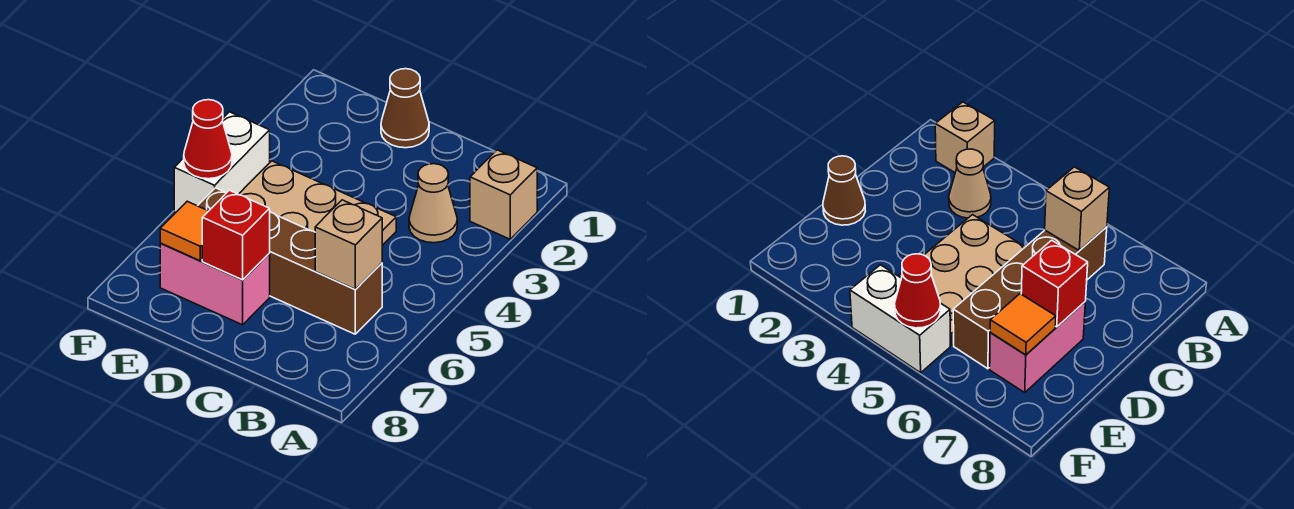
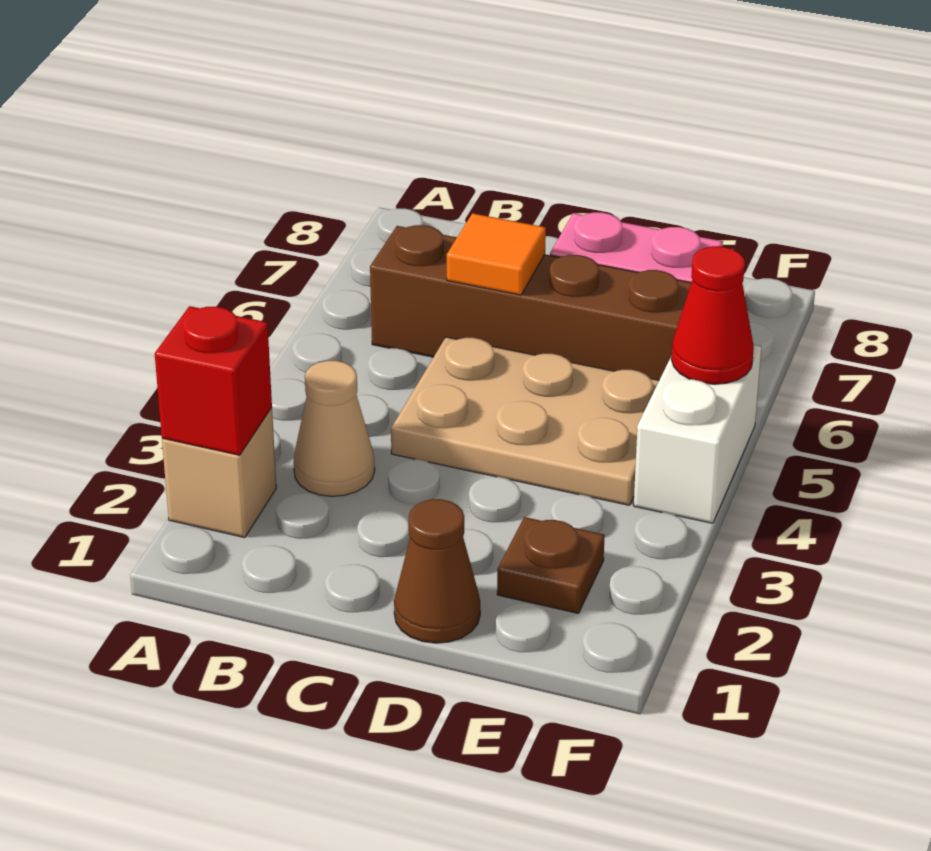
tan brick B6 level 2 -> none
red brick D7 level 2 -> red brick A2 level 2
none -> brown plate E2 level 1
orange tile E7 level 2 -> orange tile C6 level 2

